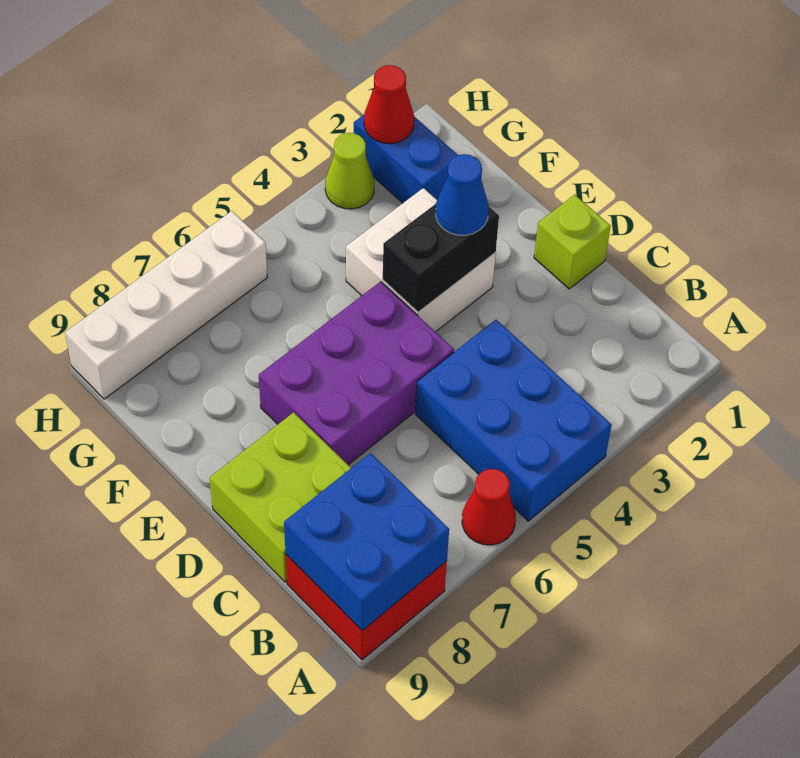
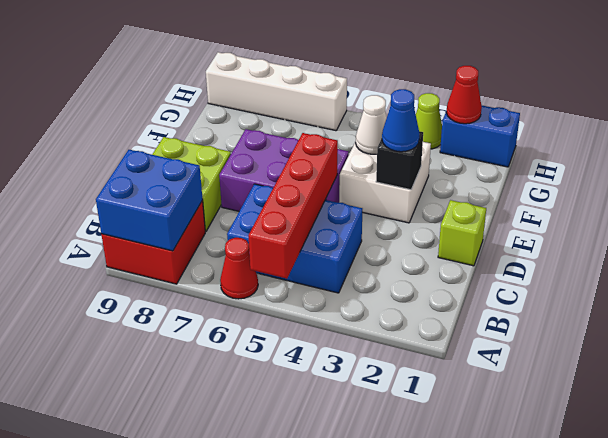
blue brick A4:C5 level 1 -> blue brick B4:C6 level 1
none -> red brick A5:D5 level 2
black brick E3:E4 level 2 -> black brick E3 level 2
none -> white cone F4 level 2
blue brick G2:H2 level 1 -> blue brick H1:H2 level 1

